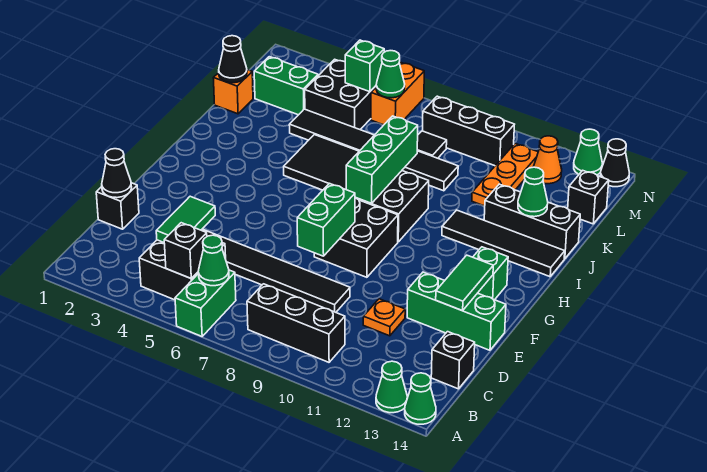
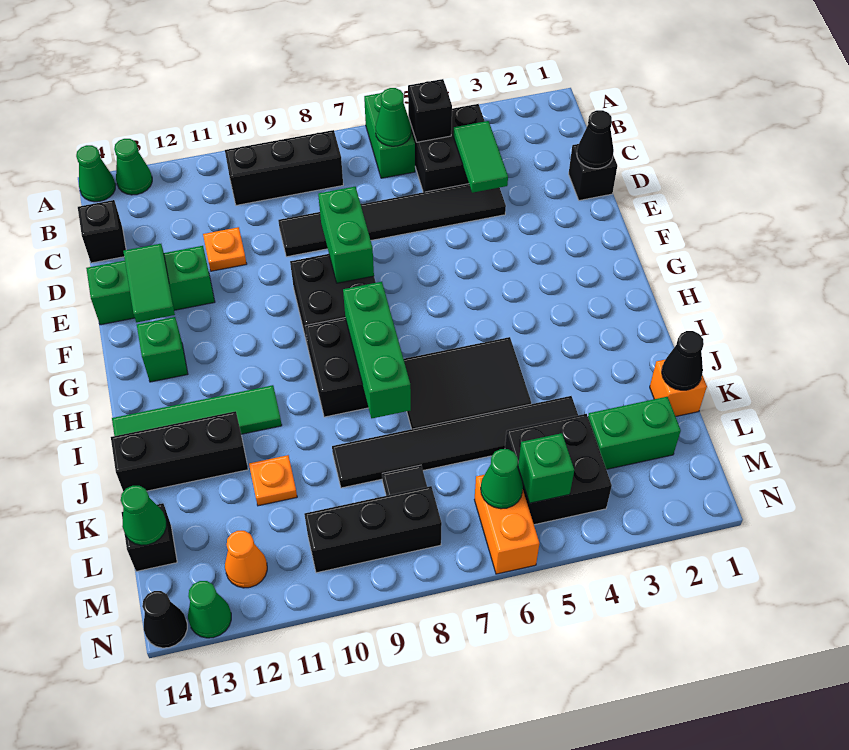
black tile I11:I14 level 1 -> green tile I11:I14 level 1
green cone J13 level 2 -> green cone L14 level 2
orange plate K11:M11 level 1 -> orange plate K11 level 1

